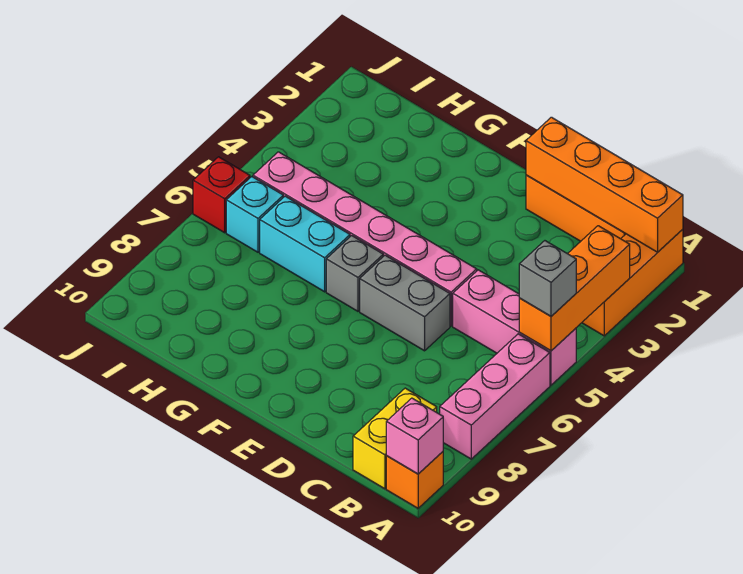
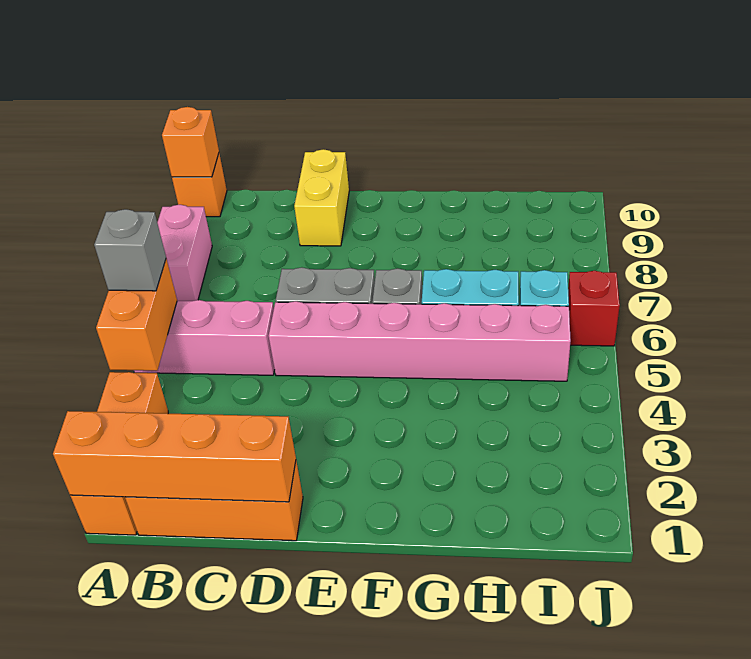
orange brick A3:A5 level 2 -> orange brick A4:A5 level 2
pink brick A6:A8 level 1 -> pink brick A7:A8 level 1
pink brick A10 level 2 -> orange brick A10 level 2
yellow brick B9:B10 level 1 -> yellow brick D9:D10 level 1

